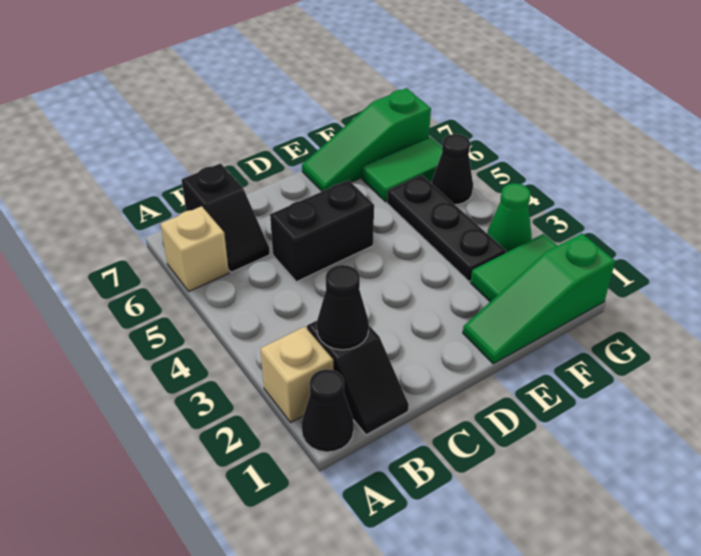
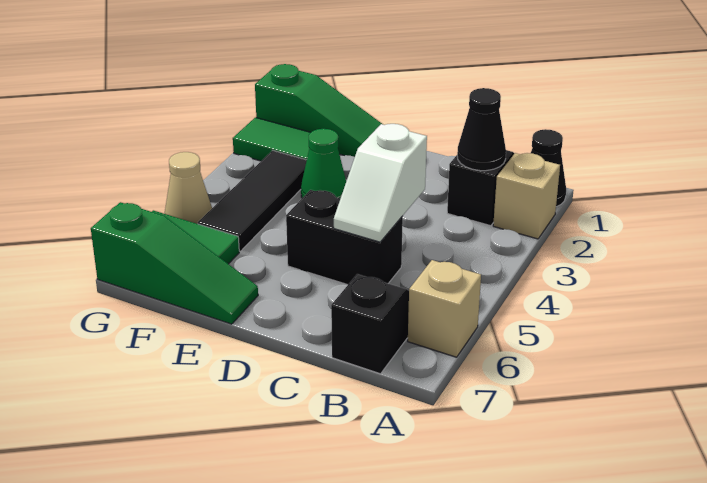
none -> white slope C4:C5 level 2 top 4
black plate F3:F5 level 1 -> black tile F3:F5 level 1
green cone G3 level 1 -> green cone E3 level 1
black cone G5 level 1 -> tan cone G5 level 1

